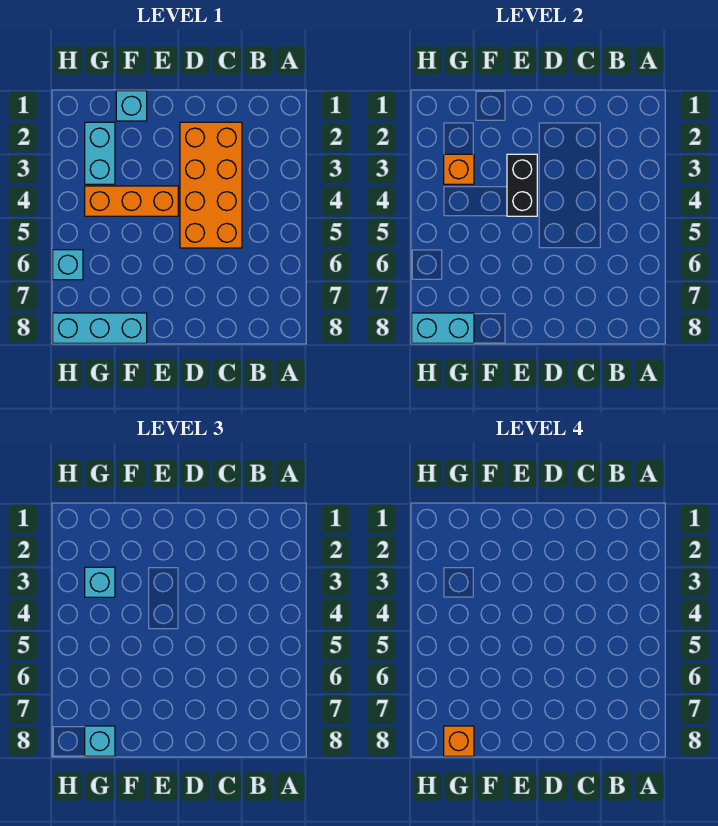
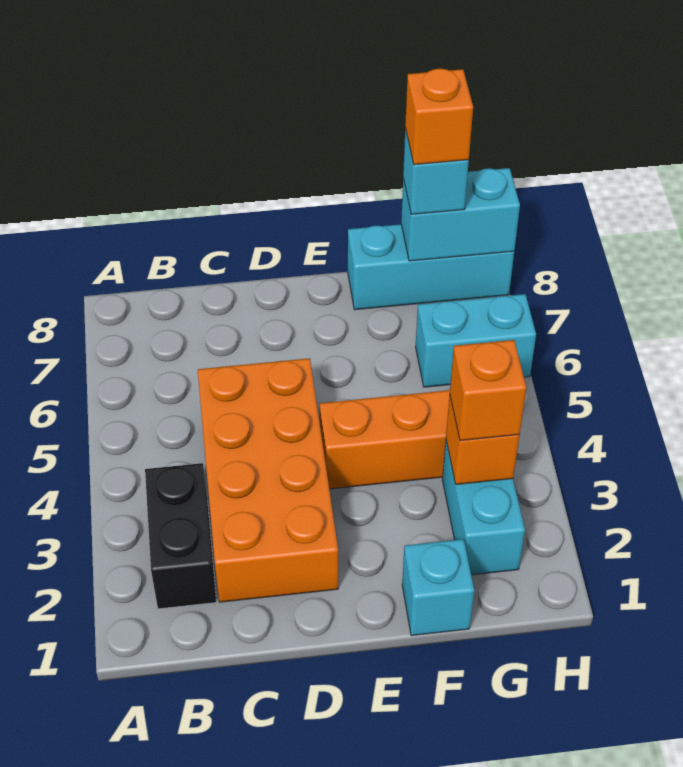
black brick E3:E4 level 2 -> black brick B2:B3 level 1
cyan brick G3 level 3 -> orange brick G3 level 3
cyan brick H6 level 1 -> cyan brick G6:H6 level 1

